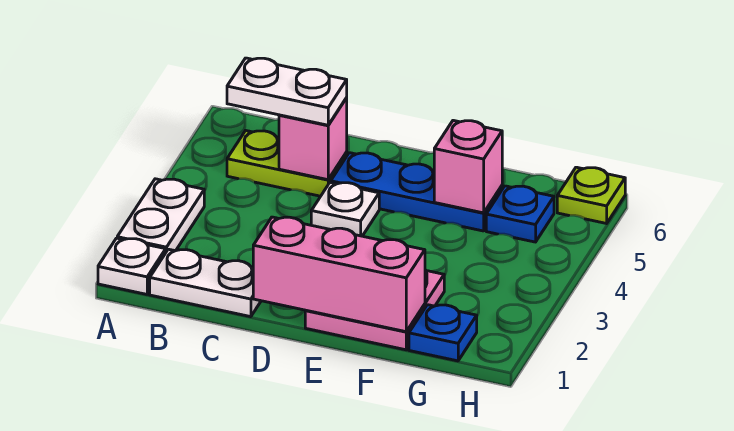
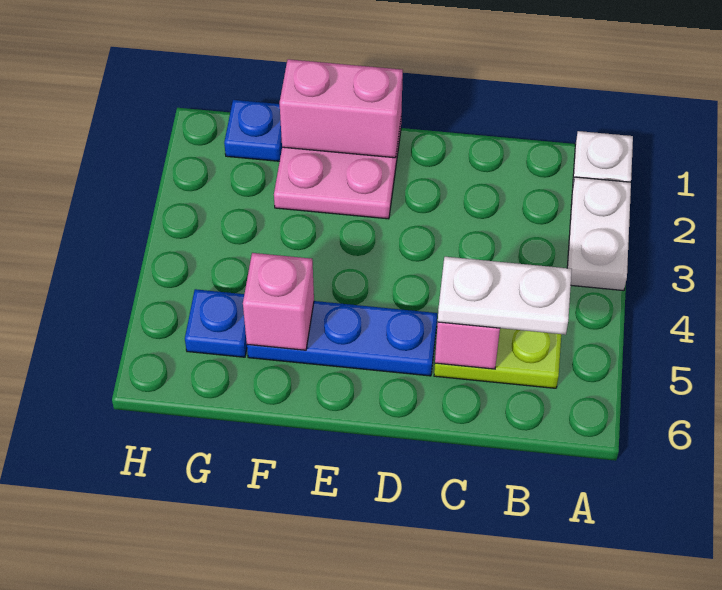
white plate B1:C1 level 1 -> none
pink brick D1:F1 level 2 -> pink brick E1:F1 level 2
white plate D4 level 1 -> none
lime plate H6 level 1 -> none

